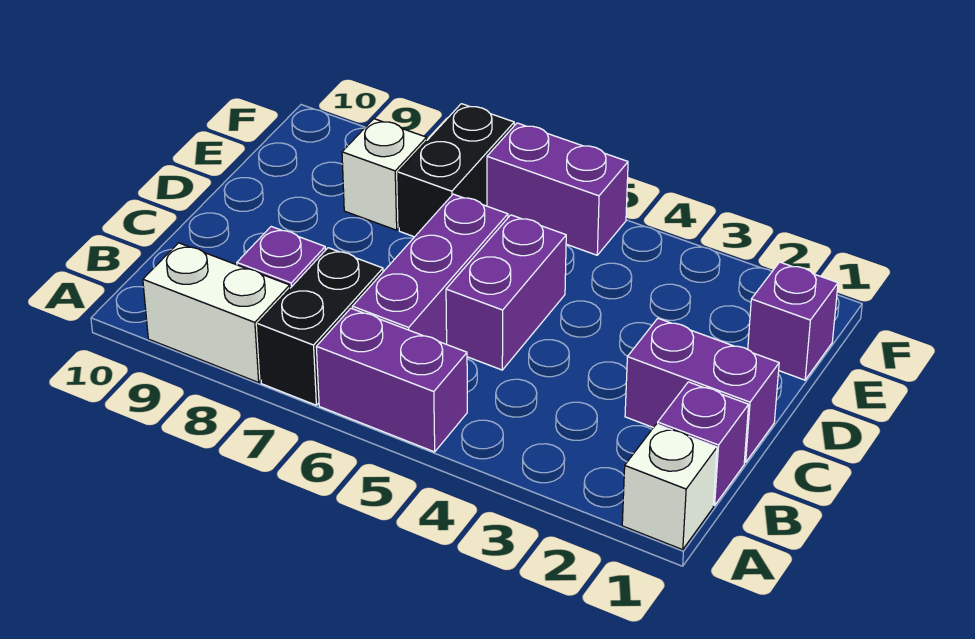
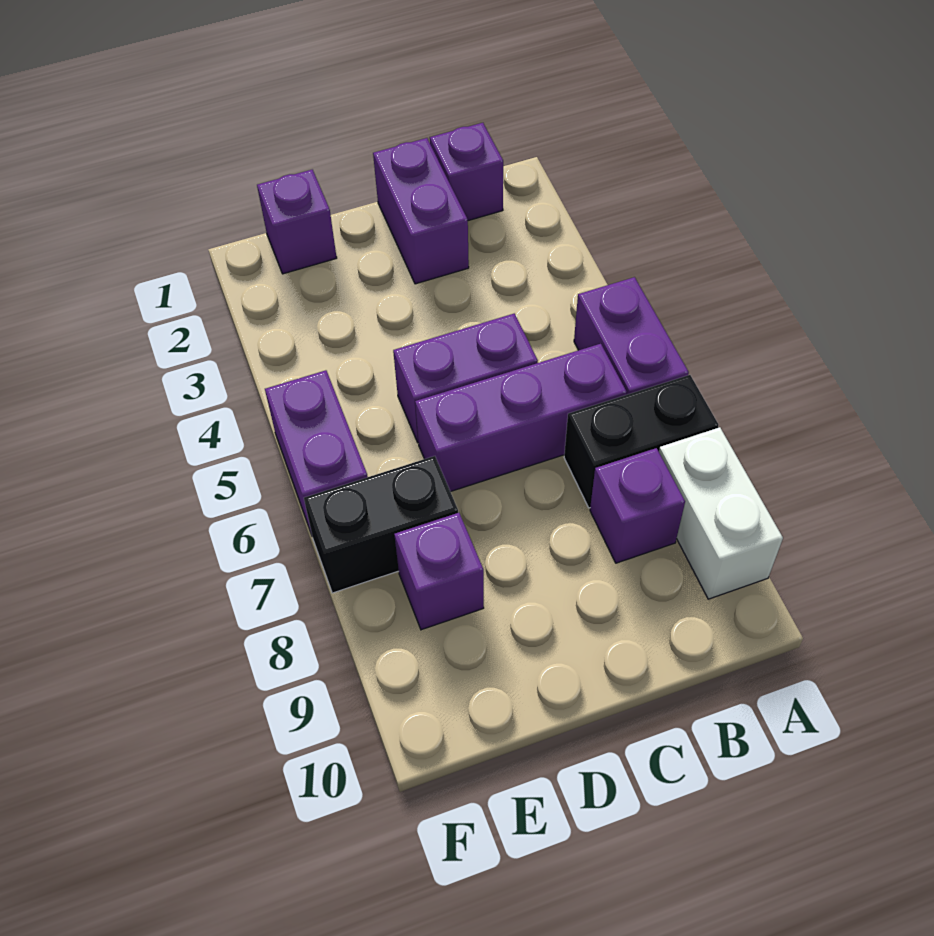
white brick A1 level 1 -> none
white brick E8 level 1 -> purple brick E8 level 1

